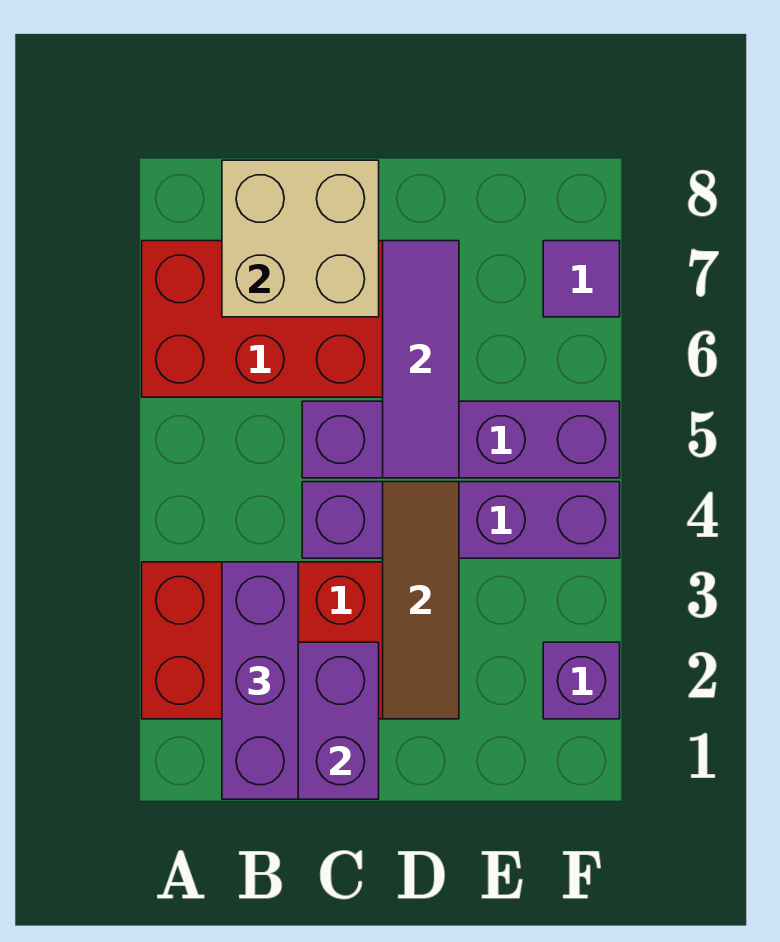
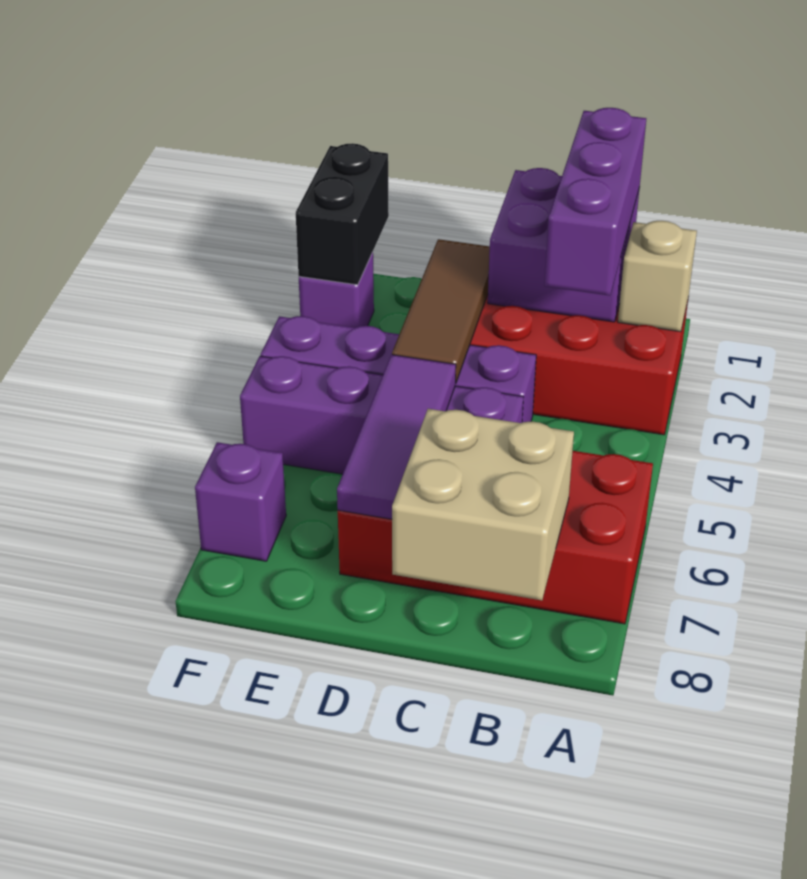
none -> tan brick A2 level 2
none -> black brick F1:F2 level 2
purple tile F7 level 1 -> purple brick F7 level 1

